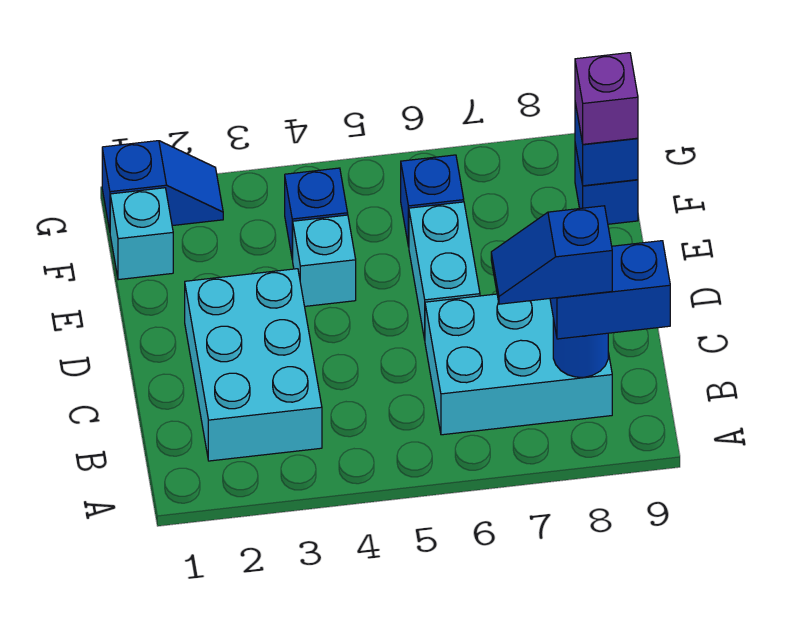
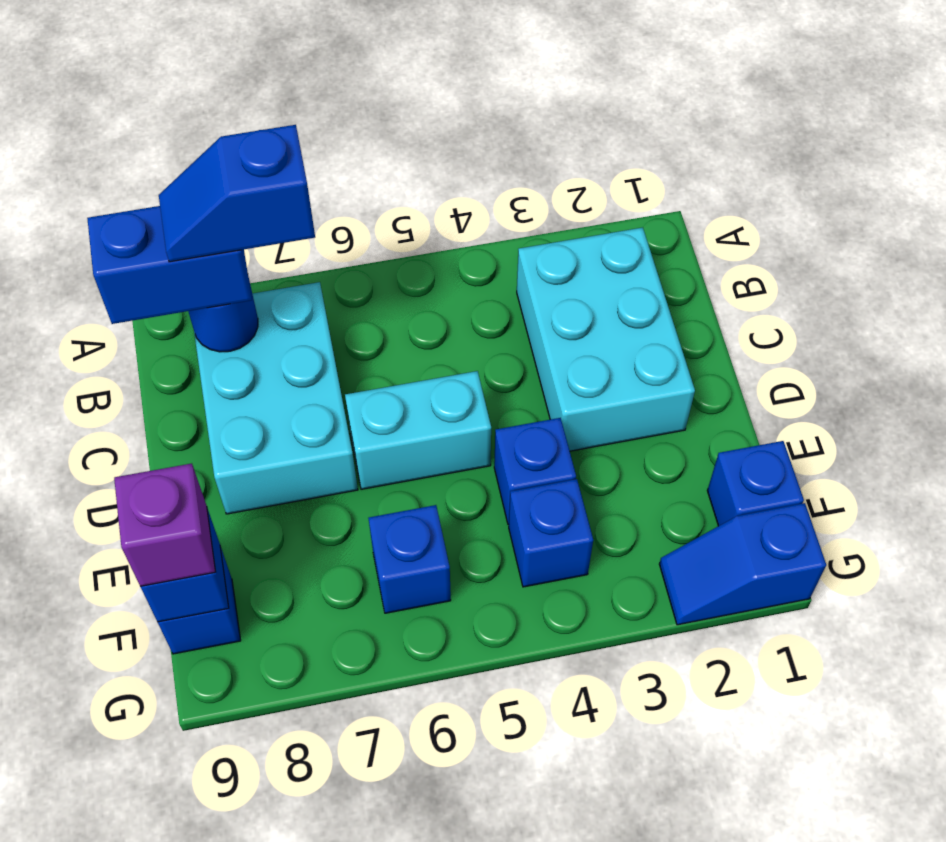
cyan brick B6:C8 level 1 -> cyan brick B7:D8 level 1
blue slope B7:B8 level 4 top 8 -> blue slope B7:B8 level 4 top 7
cyan brick D6:E6 level 1 -> cyan brick D5:D6 level 1
cyan brick E4 level 1 -> blue brick E4 level 1
cyan brick F1 level 1 -> blue brick F1 level 1

